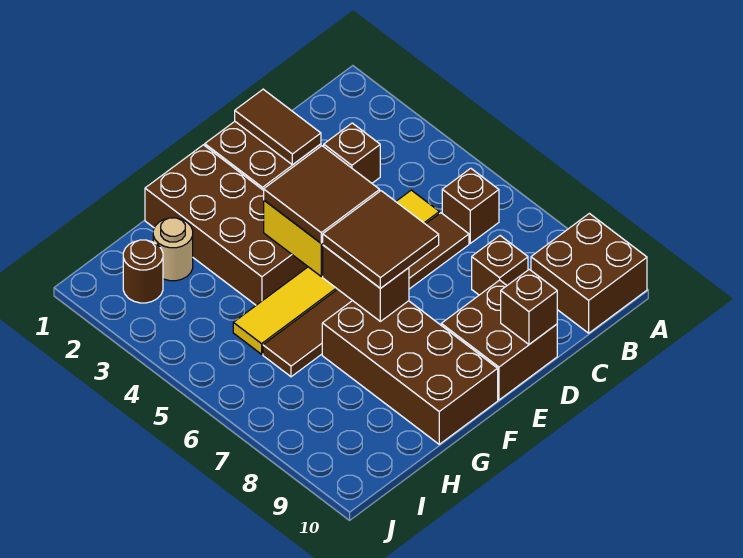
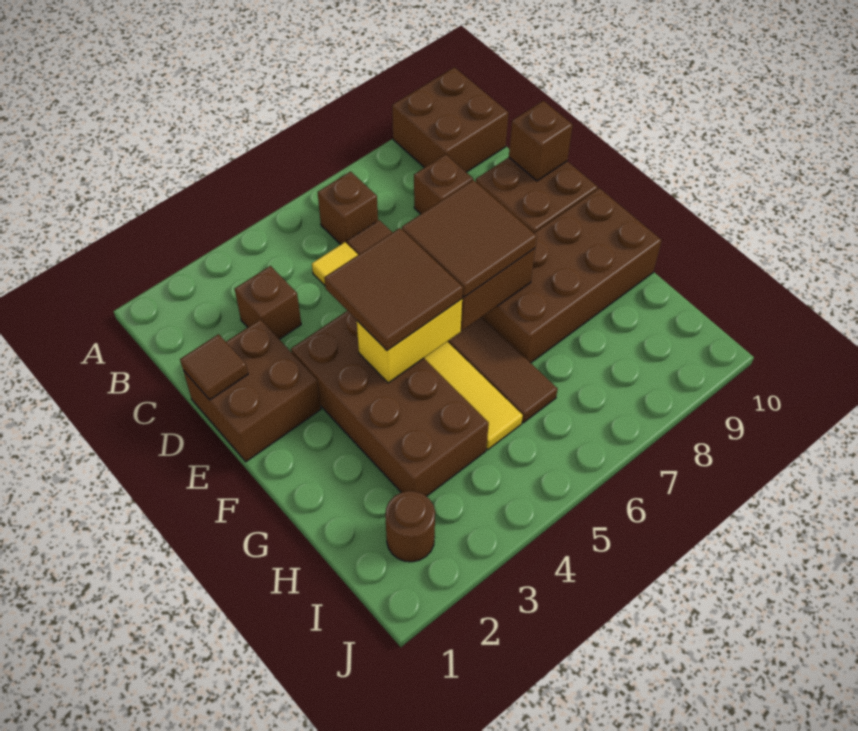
brown tile D1:D2 level 2 -> brown tile D1 level 2
brown brick F1:G4 level 1 -> brown brick E3:H4 level 1
tan round brick H2 level 1 -> none

